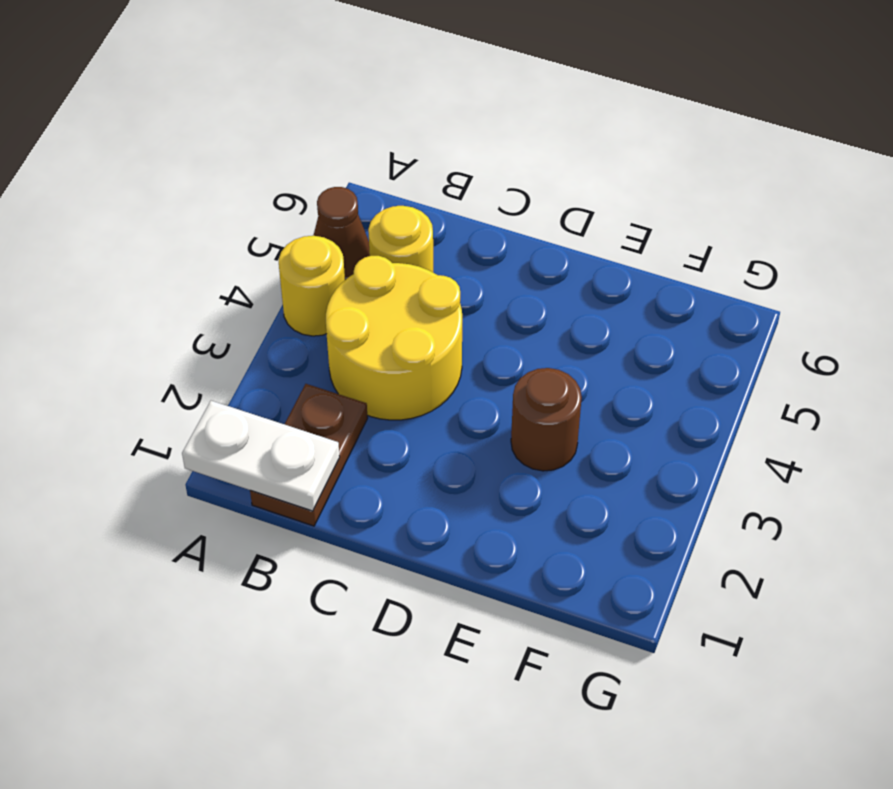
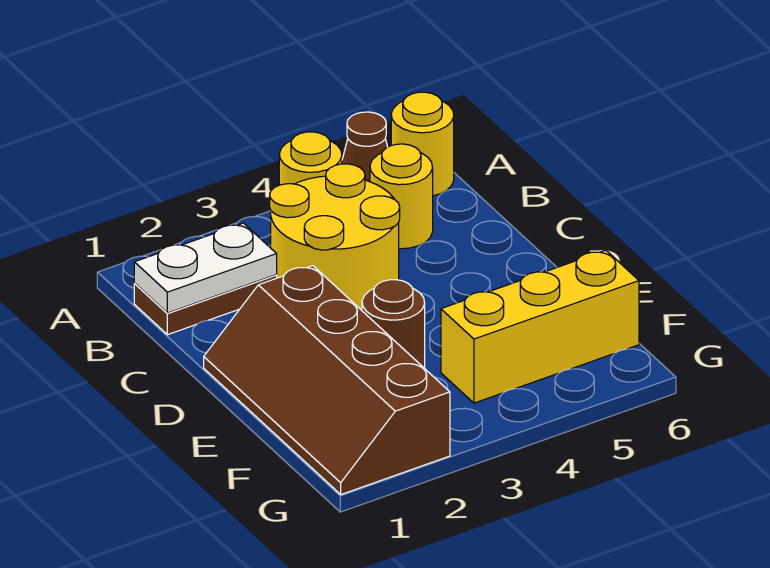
white plate A1:B1 level 2 -> white plate B1:B2 level 2
none -> yellow round brick A6 level 1
none -> brown slope D1:G2 level 1 top 2
none -> yellow brick F4:F6 level 1

